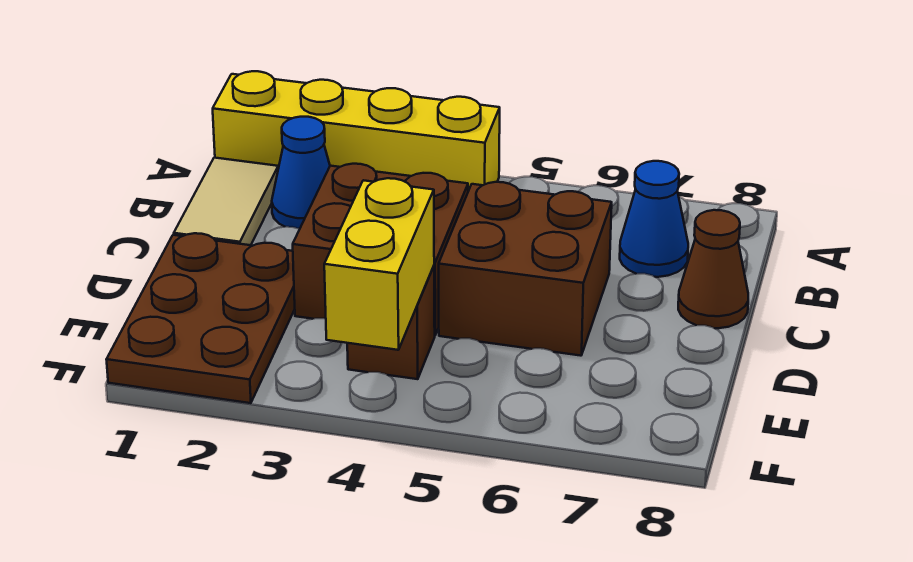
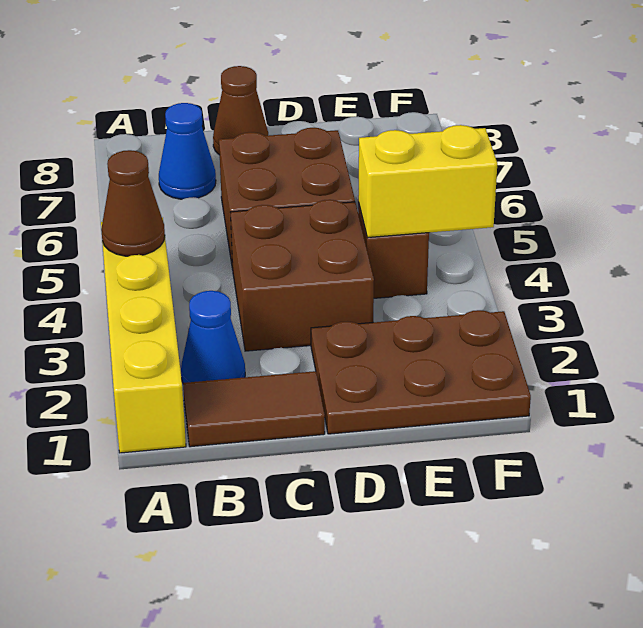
none -> brown cone A4 level 2
tan tile B1:C1 level 1 -> brown tile B1:C1 level 1

